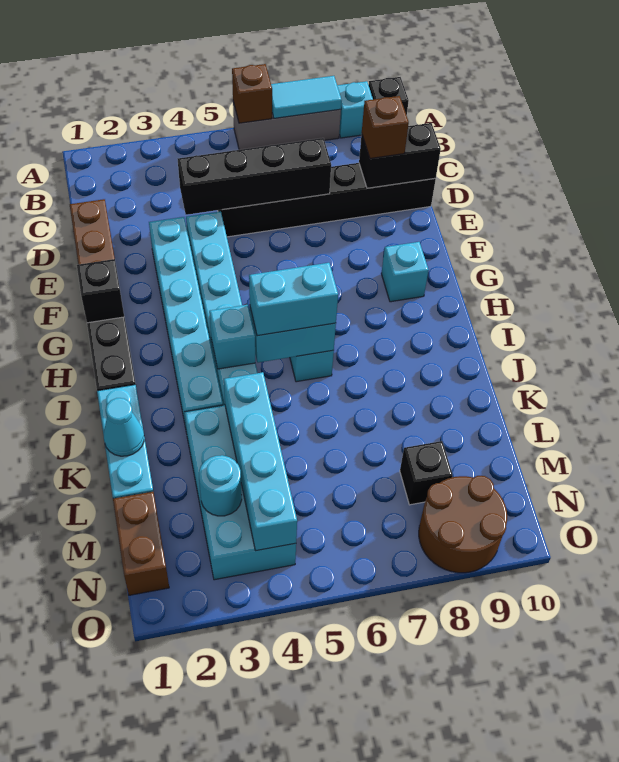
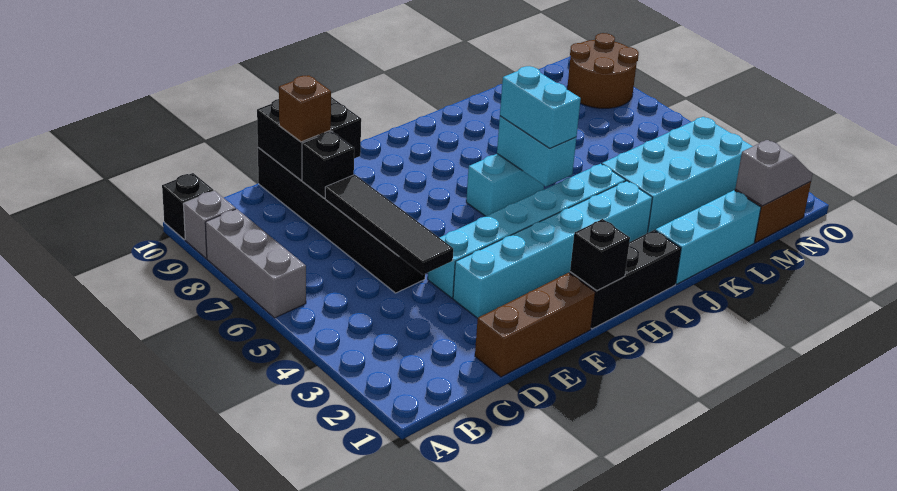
brown brick A6 level 2 -> none
cyan tile A7:A8 level 2 -> none
cyan brick A9 level 1 -> grey brick A9 level 1
black brick D4:D7 level 2 -> black tile D4:D7 level 2
black brick D9:D10 level 2 -> black brick D9:E10 level 2
cyan brick G9 level 1 -> none
cyan brick I4 level 2 -> none
cyan cone K1 level 2 -> none
cyan brick K4:N4 level 2 -> none
none -> grey slope M1:N1 level 2 top M
cyan round brick M3 level 2 -> none
black brick M8 level 1 -> black brick D8 level 2

